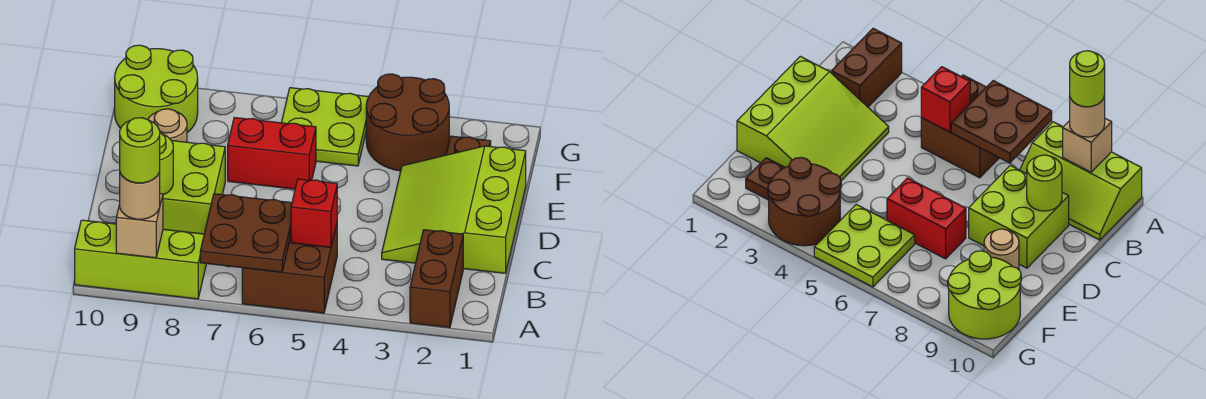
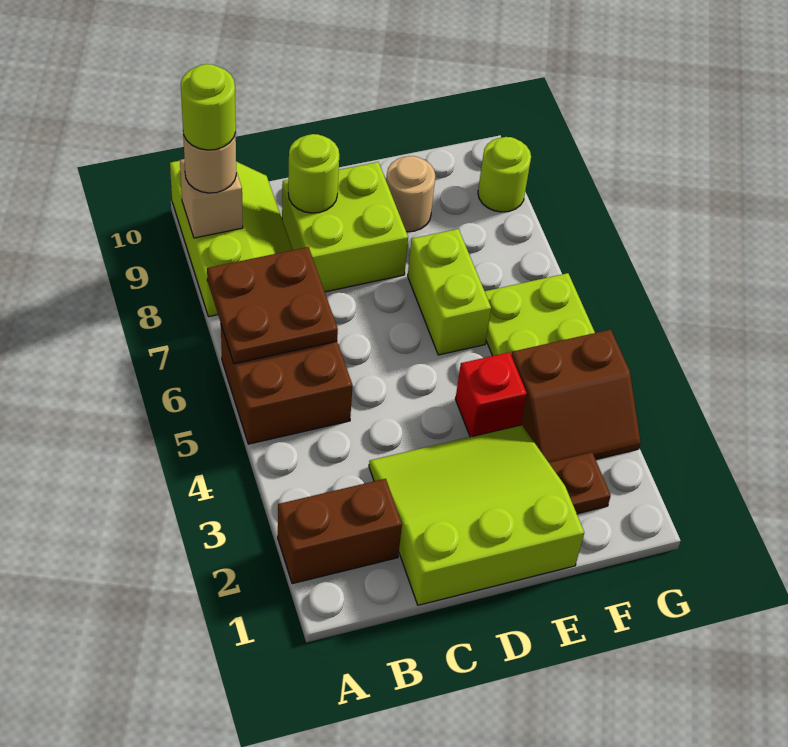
red brick B5 level 2 -> red brick E4 level 1
red brick E6:E7 level 1 -> lime brick E6:E7 level 1
brown round brick F3:G4 level 1 -> brown slope F3:G4 level 1 top 4
lime round brick F9:G10 level 1 -> lime round brick G9 level 1

